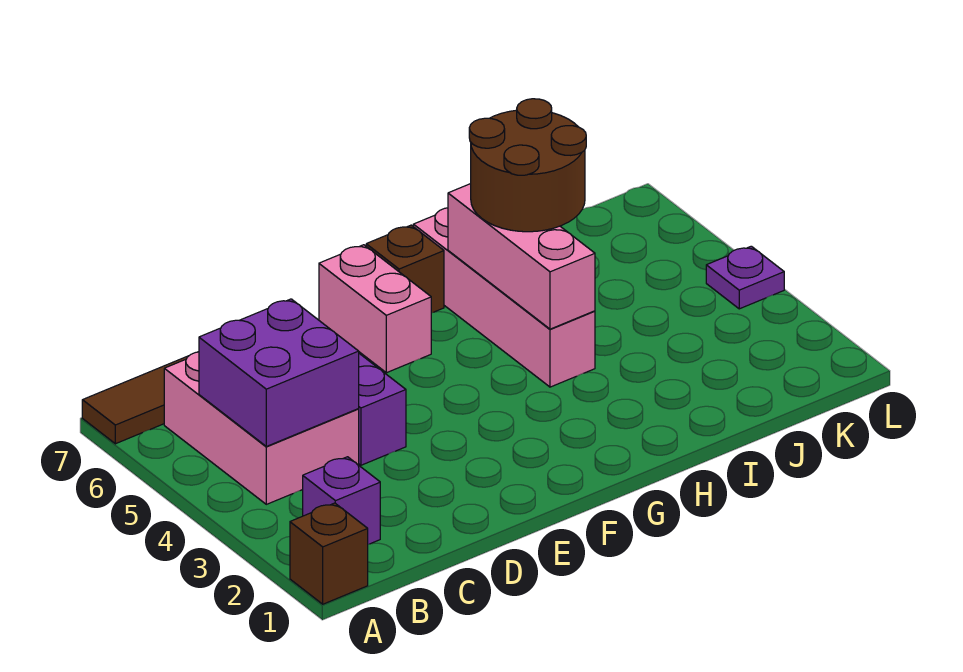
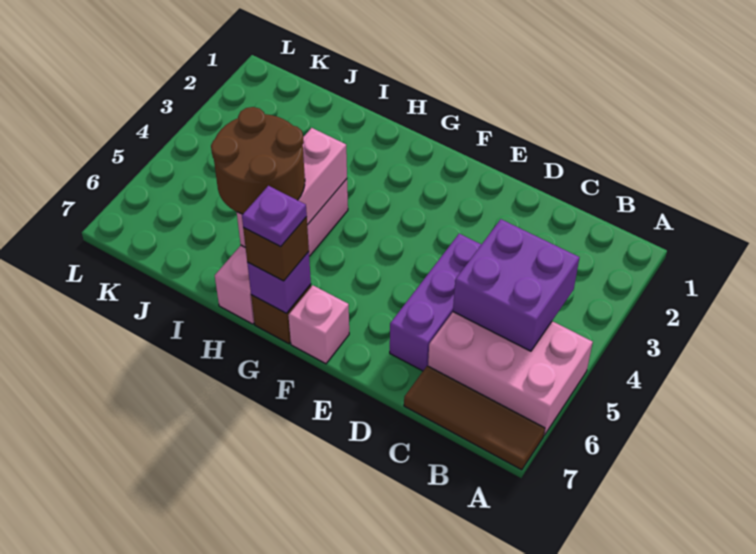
brown brick A1 level 1 -> brown brick G7 level 3
purple brick B2 level 1 -> purple brick G7 level 2
pink brick B4:C6 level 1 -> pink brick A5:C6 level 1
pink brick F6:F7 level 1 -> pink brick F7 level 1
purple plate L4 level 1 -> purple plate G7 level 4

